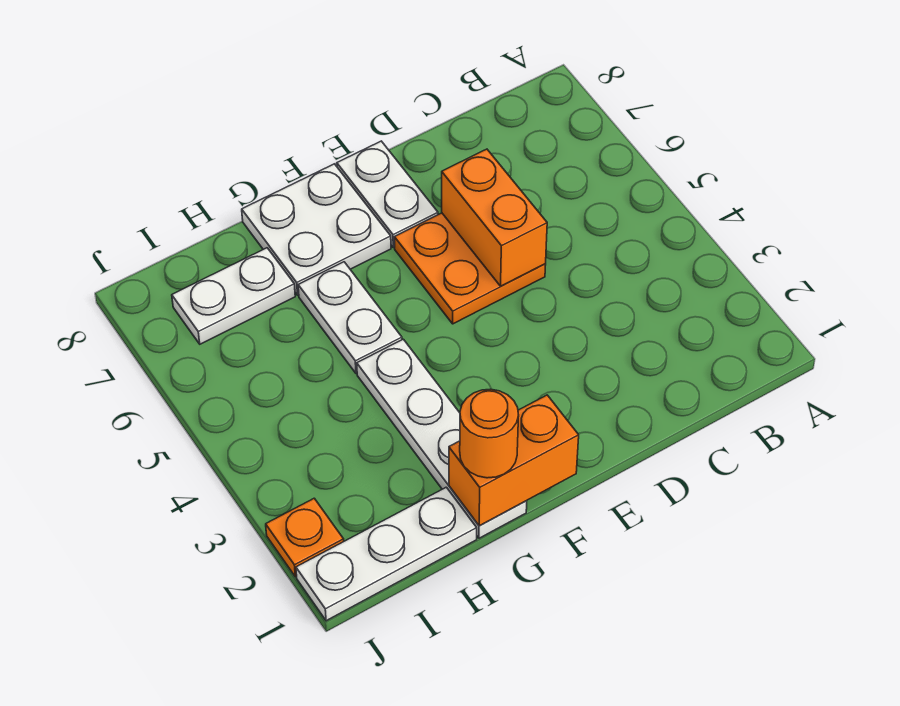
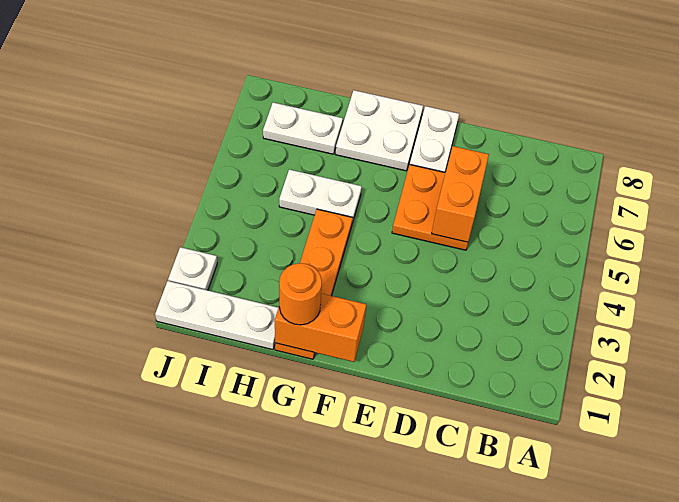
white plate G1:G4 level 1 -> orange plate G1:G4 level 1
white plate G5:G6 level 1 -> white plate G5:H5 level 1
orange plate J2 level 1 -> white plate J2 level 1

